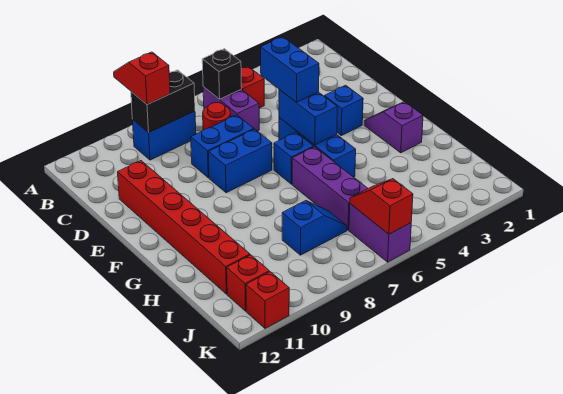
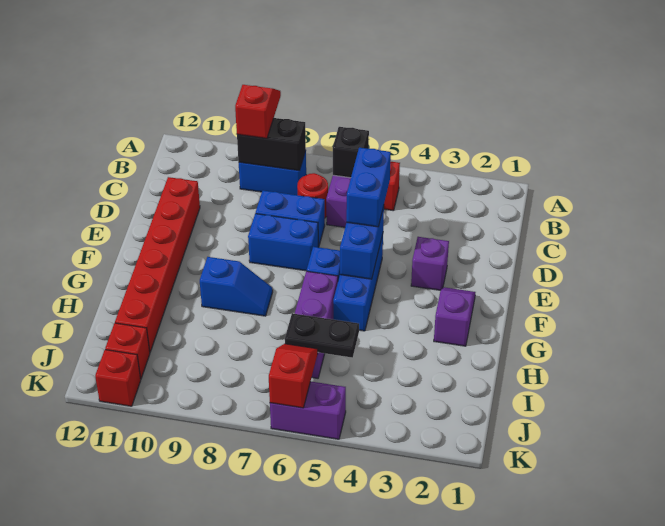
blue brick E3 level 1 -> purple brick E3 level 1
none -> black plate I5:I6 level 2
blue slope I7:I8 level 1 top 8 -> blue slope G8:G9 level 1 top 9
purple brick J6:K6 level 1 -> purple brick K5:K6 level 1

